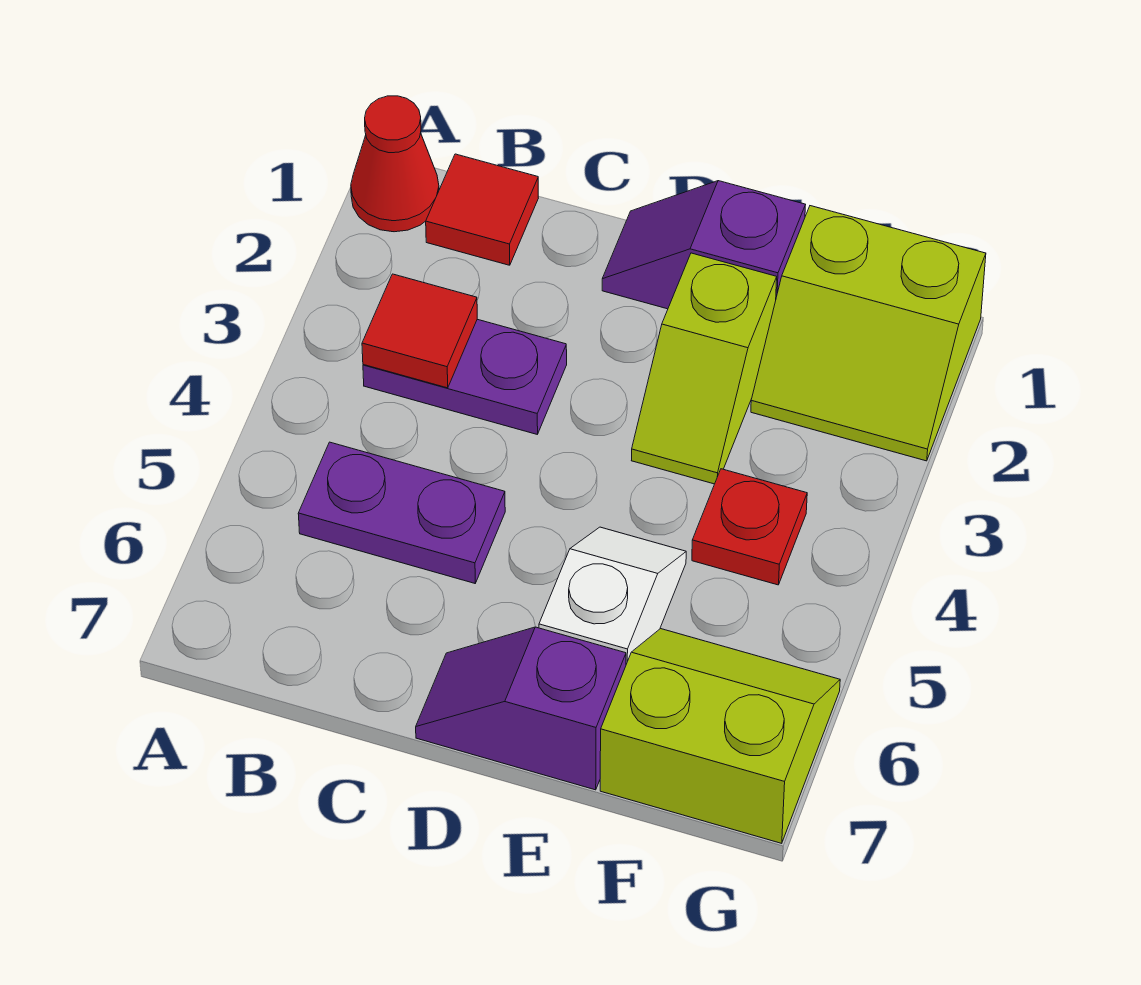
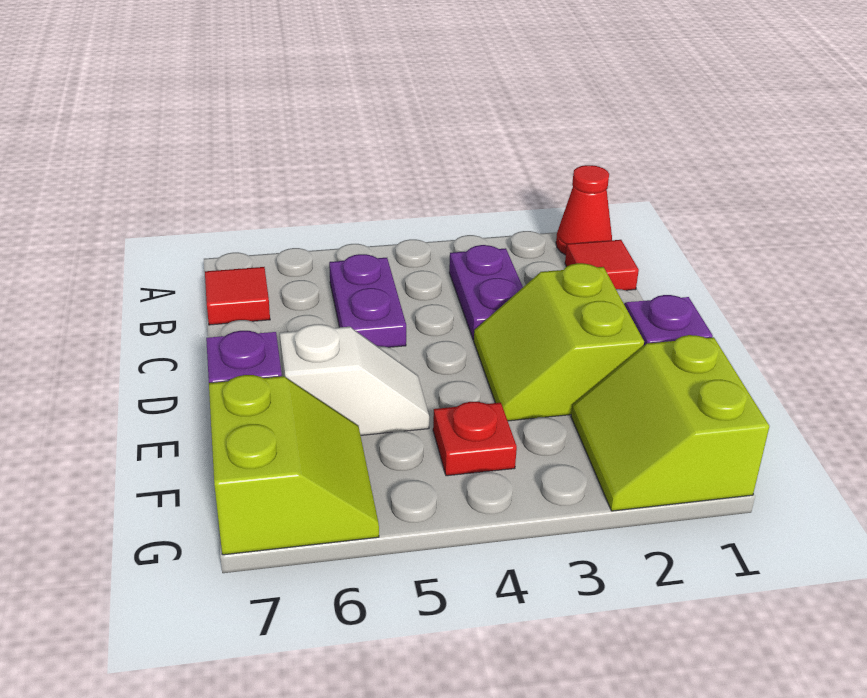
red tile B3 level 2 -> red tile B7 level 1
lime slope E2:E3 level 1 top 2 -> lime slope D2:E3 level 1 top 2

